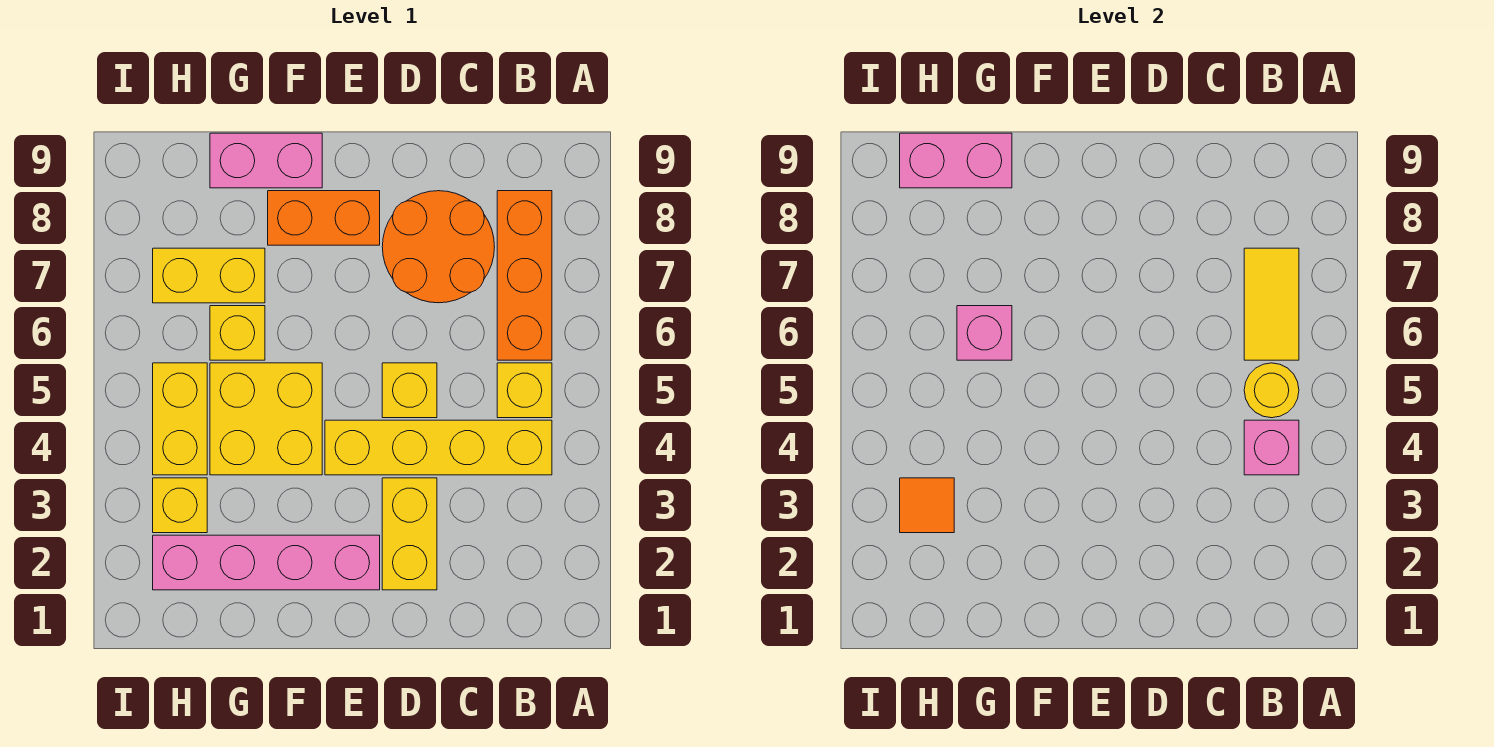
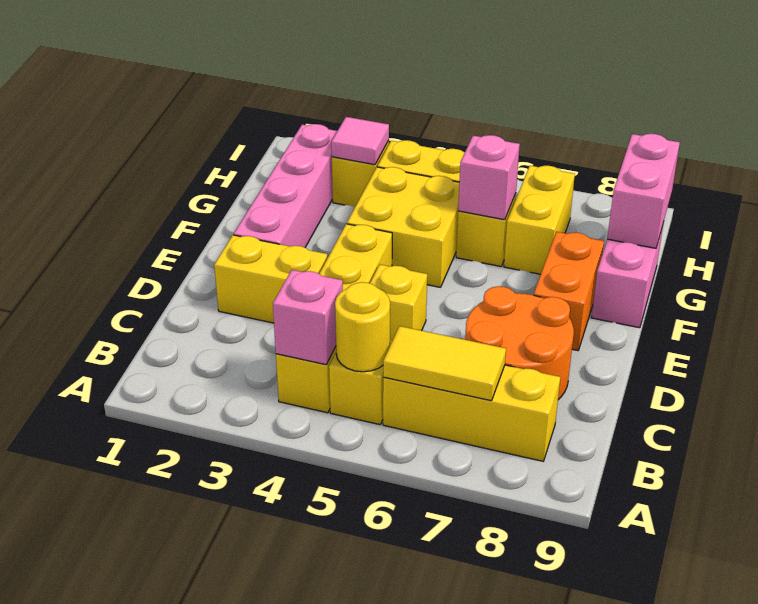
orange brick B6:B8 level 1 -> yellow brick B6:B8 level 1
orange tile H3 level 2 -> pink tile H3 level 2

